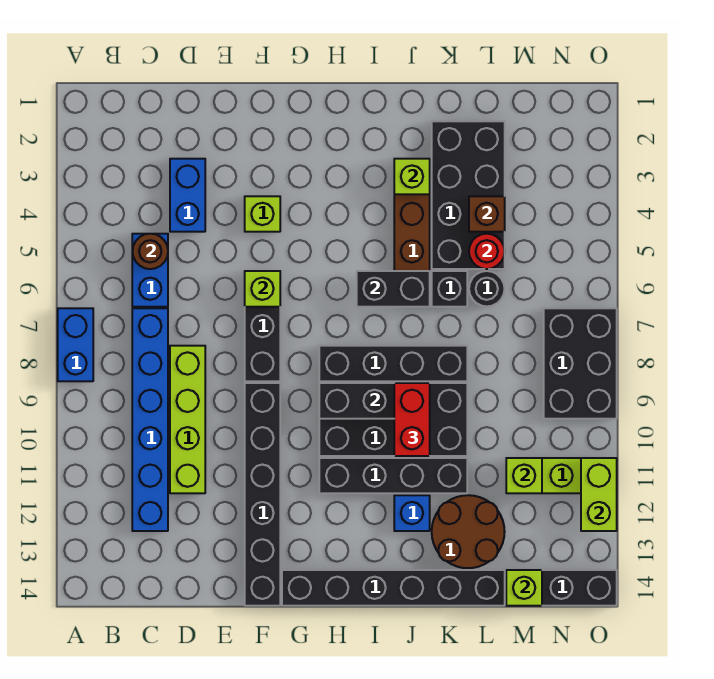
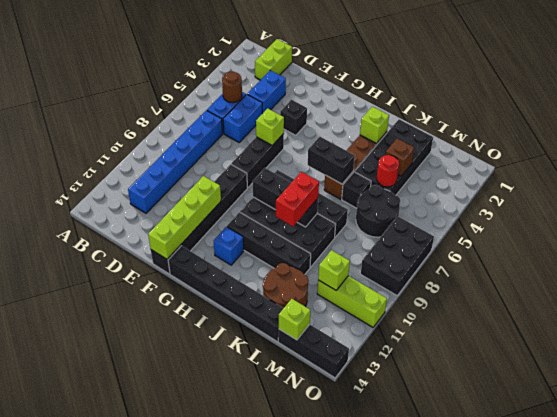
blue brick A7:A8 level 1 -> blue brick D5:D6 level 1
lime brick D8:D11 level 1 -> lime brick F11:F14 level 2
lime brick F4 level 1 -> black brick F4 level 1
blue brick J12 level 1 -> blue brick H12 level 1
black round brick L6 level 1 -> black round brick L6:M7 level 1
lime brick O11:O12 level 2 -> lime brick C1:C2 level 1

